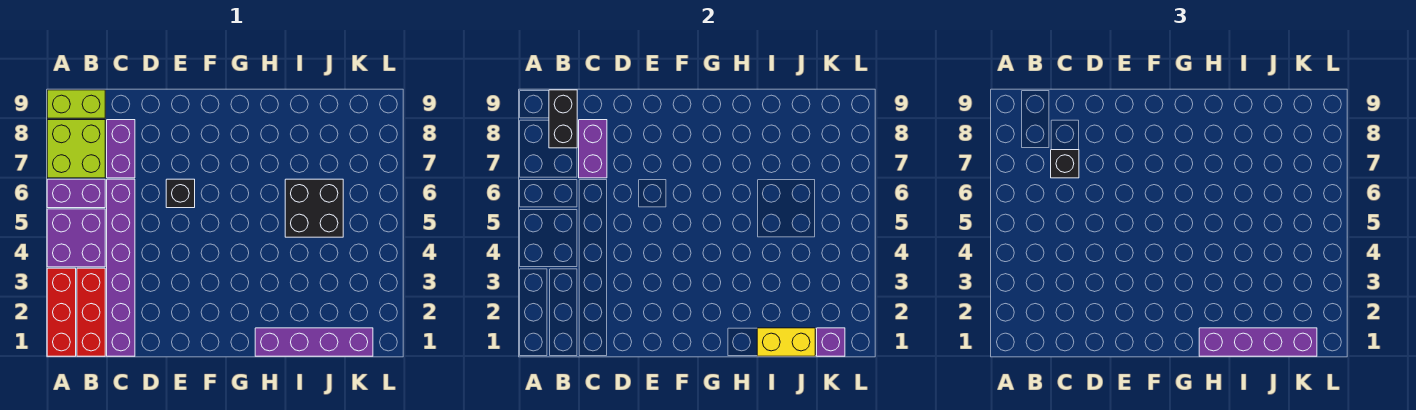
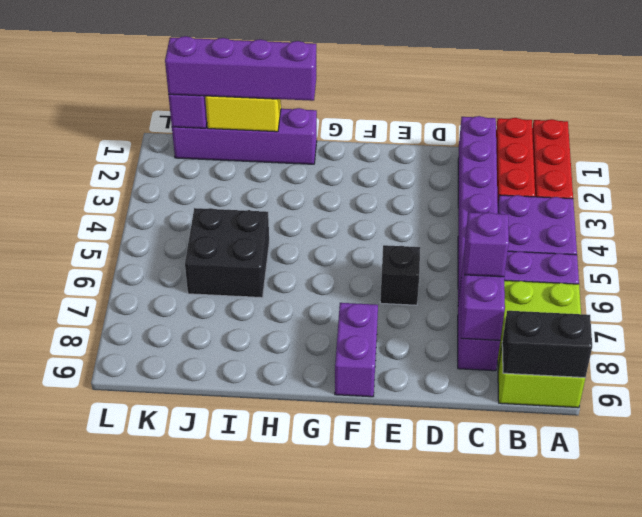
black brick B8:B9 level 2 -> black brick A9:B9 level 2
black brick C7 level 3 -> purple brick C7 level 3
none -> purple brick F8:F9 level 1

